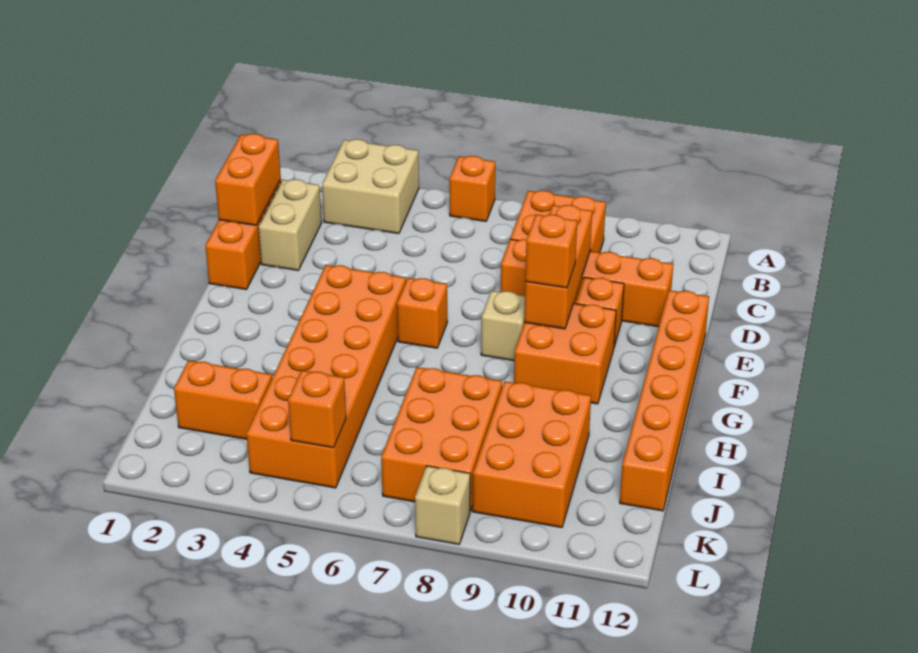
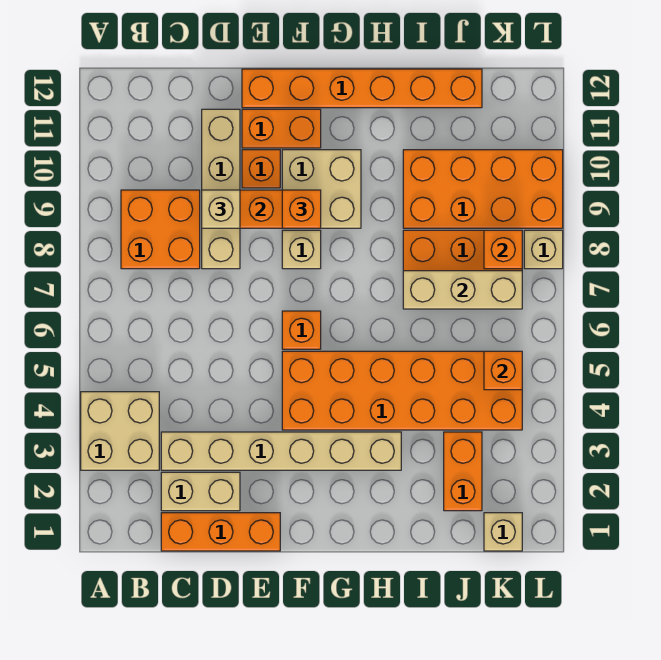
orange brick A6 level 1 -> orange brick K8 level 2
orange brick C1:D1 level 2 -> orange brick E11:F11 level 1
none -> tan brick C3:H3 level 1
orange brick D8:D11 level 1 -> tan brick D8:D11 level 1
none -> tan brick D9 level 3
orange brick F9:G10 level 1 -> tan brick F9:G10 level 1
none -> tan brick I7:K7 level 2
orange brick I9:K10 level 1 -> orange brick I9:L10 level 1
none -> tan brick K1 level 1

